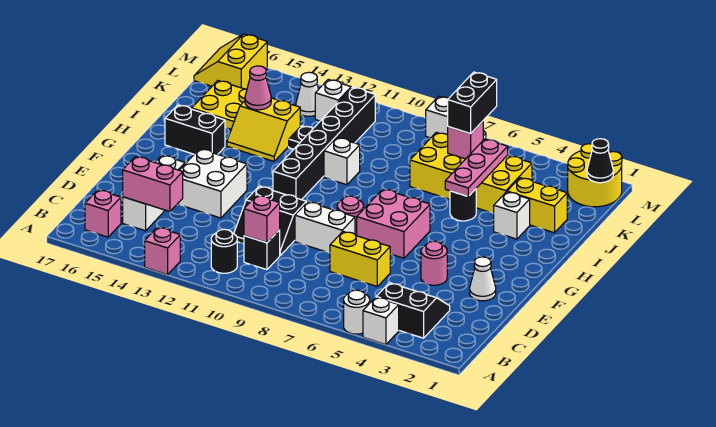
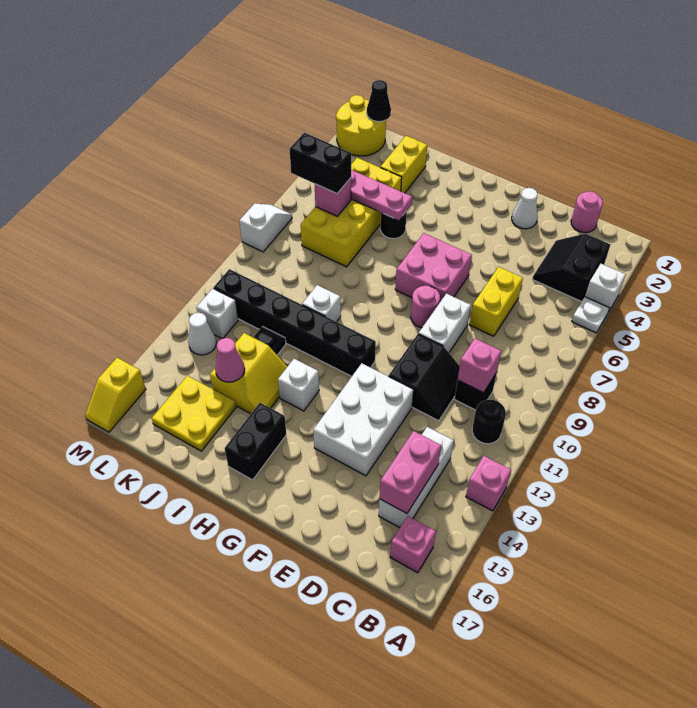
white round brick A5 level 1 -> white plate A5 level 1
white brick C15:E15 level 1 -> white brick C13:C15 level 1
pink round brick E4 level 1 -> pink round brick C1 level 1
white brick E13:F14 level 1 -> white brick E12:F14 level 1
white brick I3 level 1 -> white brick H13 level 1
yellow slope L16:M17 level 1 top 16 -> yellow slope M16:M17 level 1 top 16

